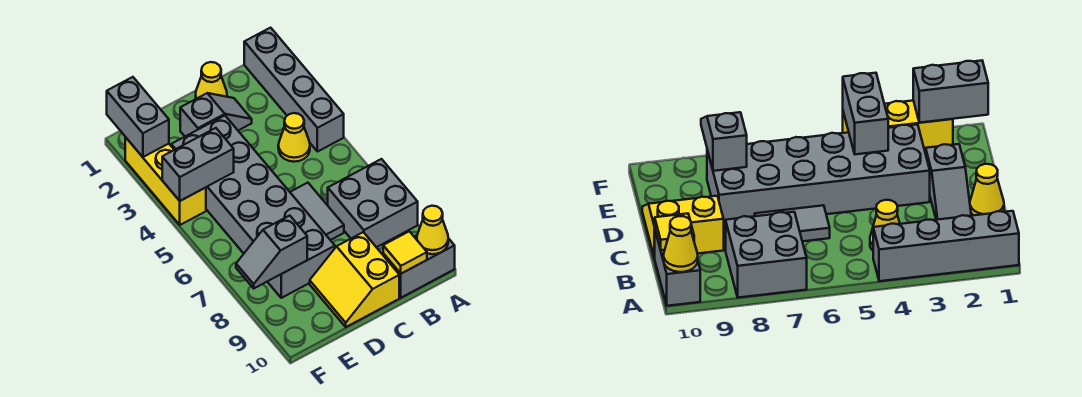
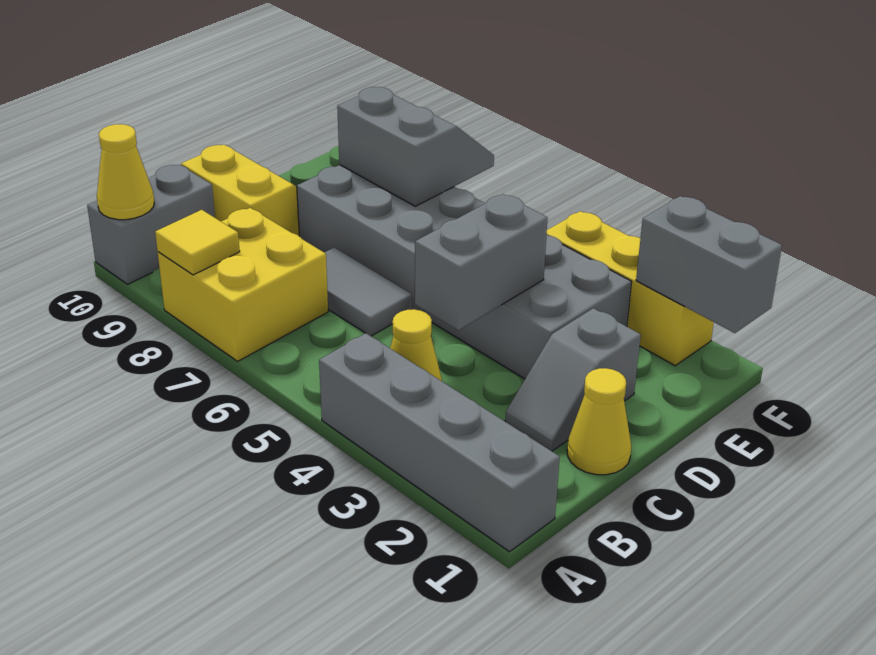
grey brick A7:B8 level 1 -> yellow brick A7:B8 level 1
yellow tile B10 level 2 -> yellow tile A8 level 2
grey brick E4:F4 level 2 -> grey brick C4:D4 level 2
grey slope E8:F8 level 2 top E -> grey slope E7:F8 level 2 top E

